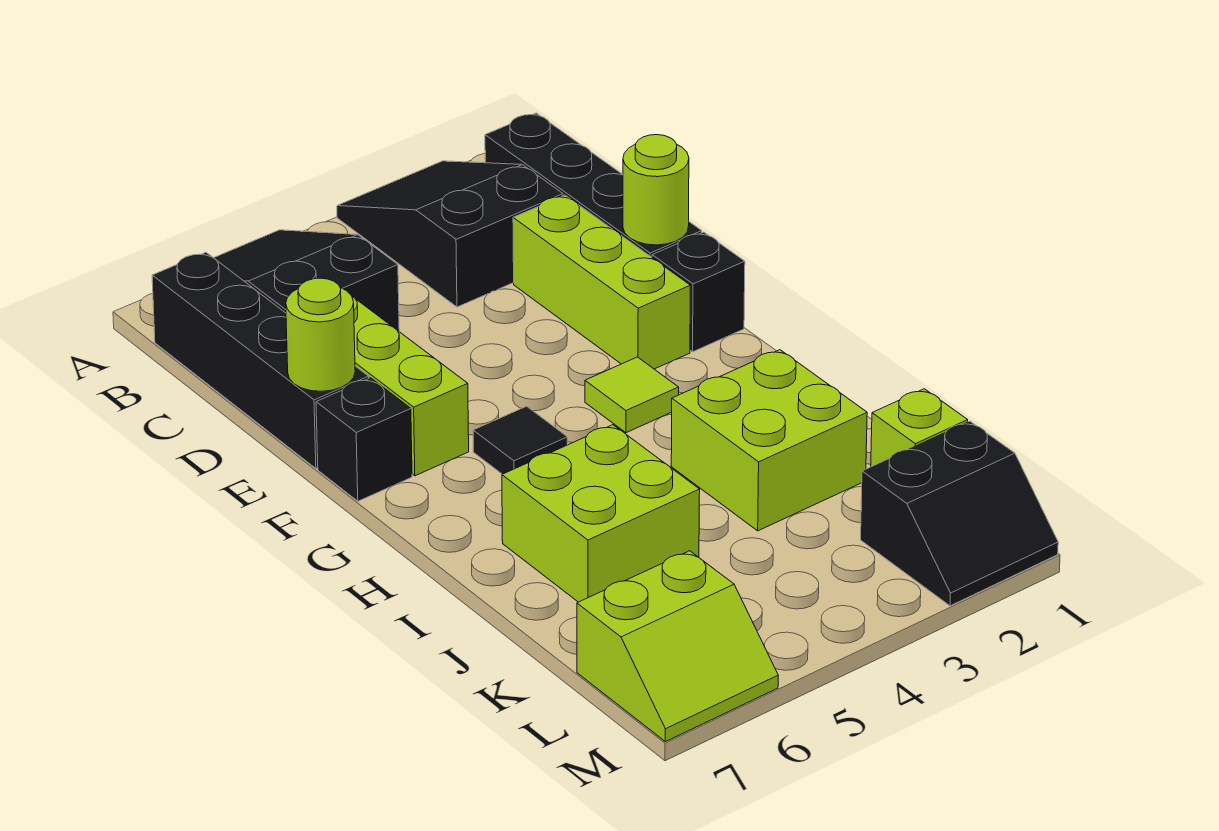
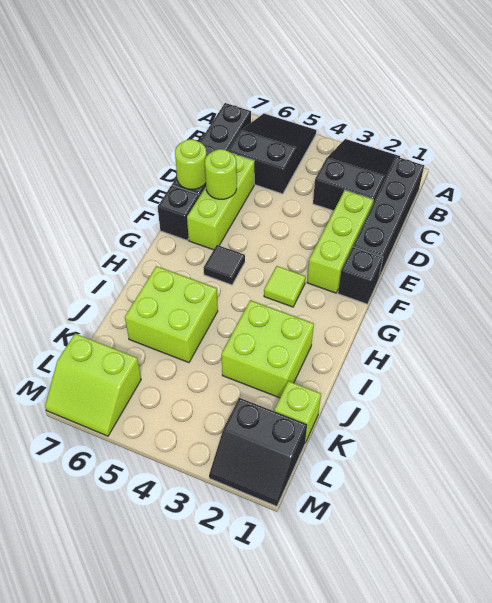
lime round brick E1 level 2 -> lime round brick E6 level 2

